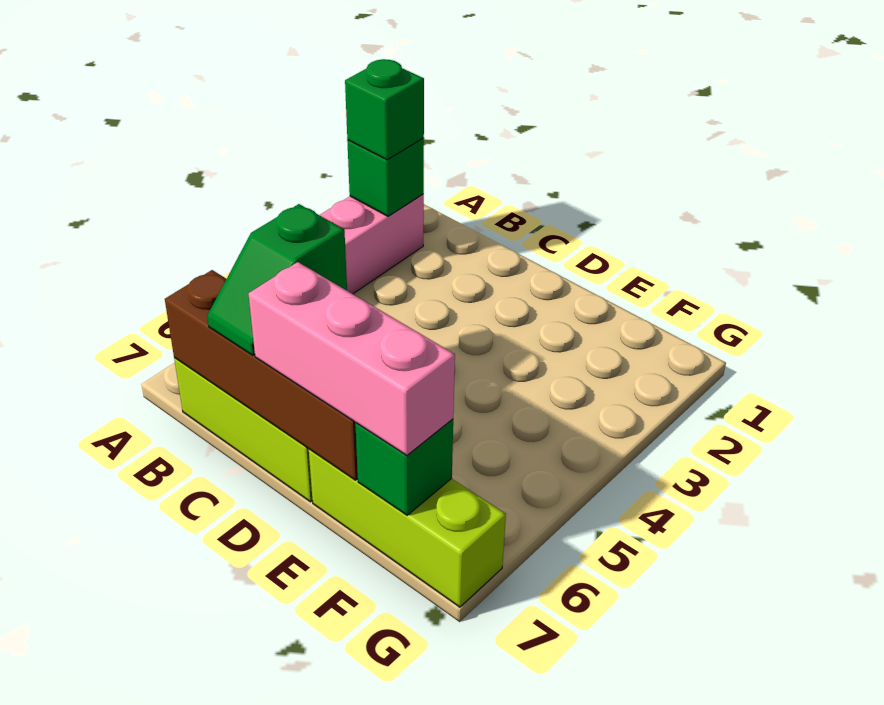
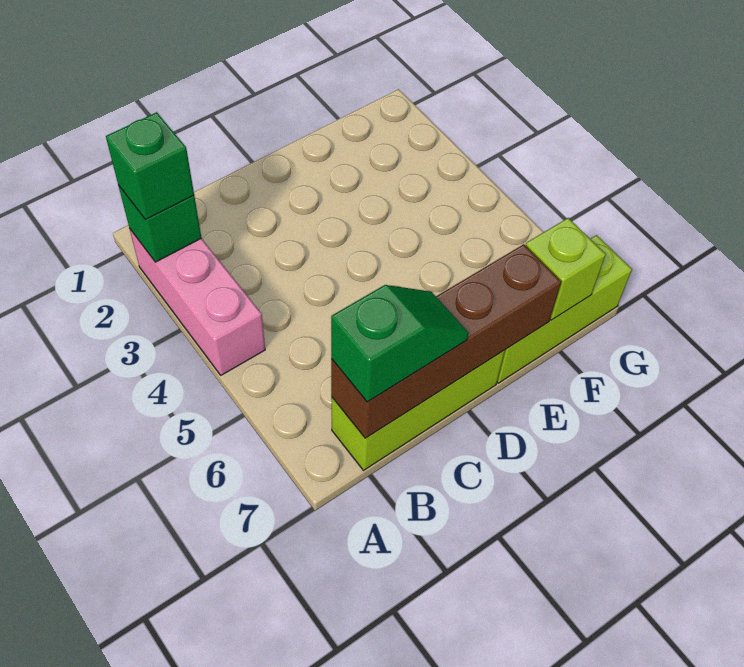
green slope C6:C7 level 3 top 6 -> green slope B7:C7 level 3 top B
pink brick D7:F7 level 3 -> none
green brick F7 level 2 -> lime brick F7 level 2

